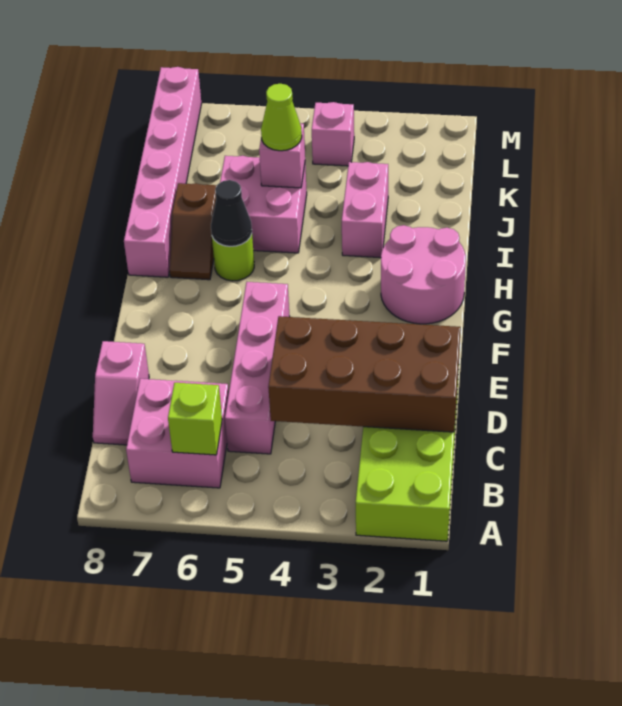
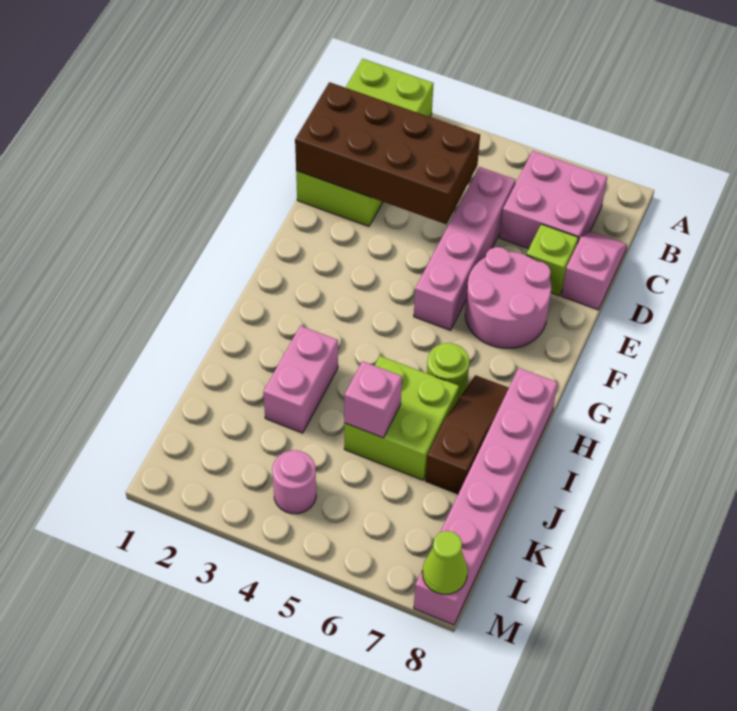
lime brick B6 level 2 -> lime brick D7 level 1
pink round brick G1:H2 level 1 -> pink round brick E6:F7 level 1
black cone H6 level 2 -> none
brown slope H7:I7 level 1 top I -> brown slope H7:J7 level 1 top J
pink brick I5:J6 level 1 -> lime brick I5:J6 level 1
lime cone J5 level 3 -> lime cone M8 level 2
pink brick L4 level 1 -> pink round brick L4 level 1

